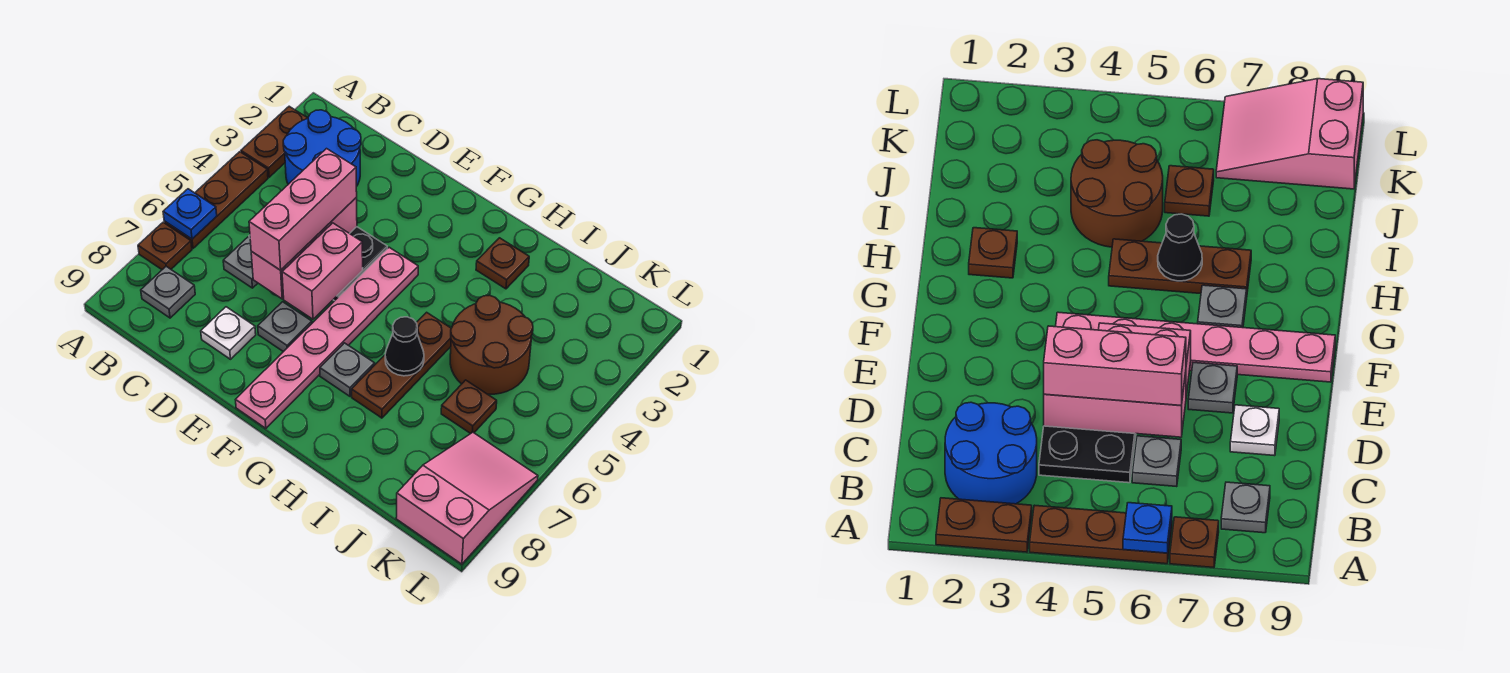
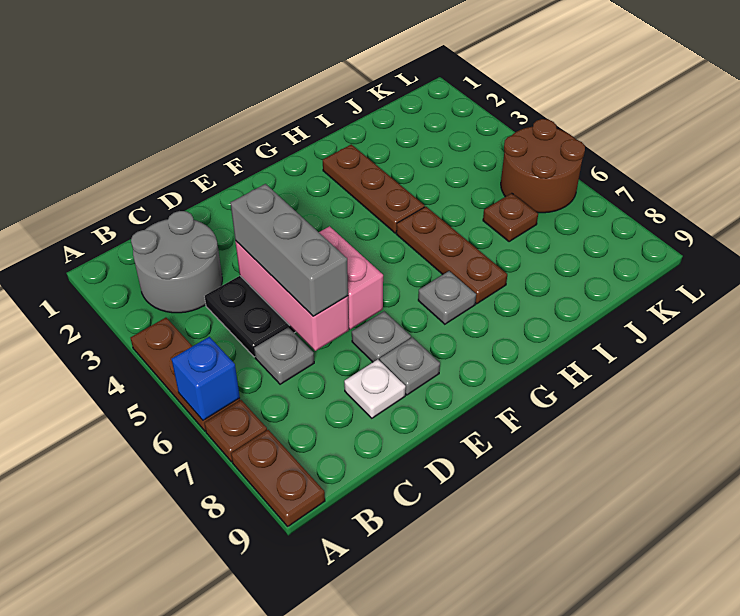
brown plate A2:A3 level 1 -> brown plate A8:A9 level 1
blue plate A6 level 2 -> blue brick A6 level 2
blue round brick B2:C3 level 1 -> grey round brick B2:C3 level 1
grey plate B8 level 1 -> grey plate E8 level 1
pink brick D4:D6 level 3 -> grey brick D4:D6 level 3
pink plate F4:F9 level 1 -> none
brown plate H2 level 1 -> brown plate H2:H4 level 1
black cone H6 level 2 -> none
brown round brick I4:J5 level 1 -> brown round brick K5:L6 level 1
pink slope K7:L9 level 1 top 9 -> none

